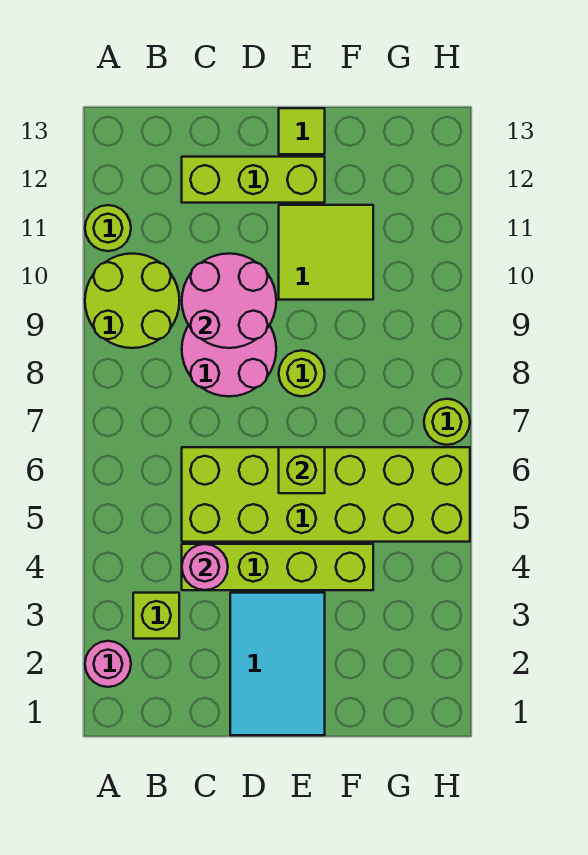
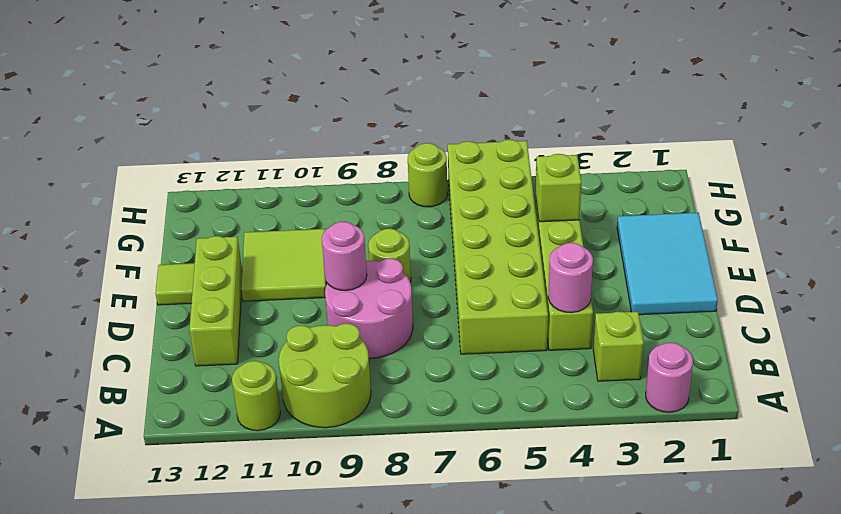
pink round brick C9:D10 level 2 -> pink round brick D9 level 2
cyan tile D1:E3 level 1 -> cyan tile D1:F2 level 1
lime brick E6 level 2 -> lime brick F4 level 2

